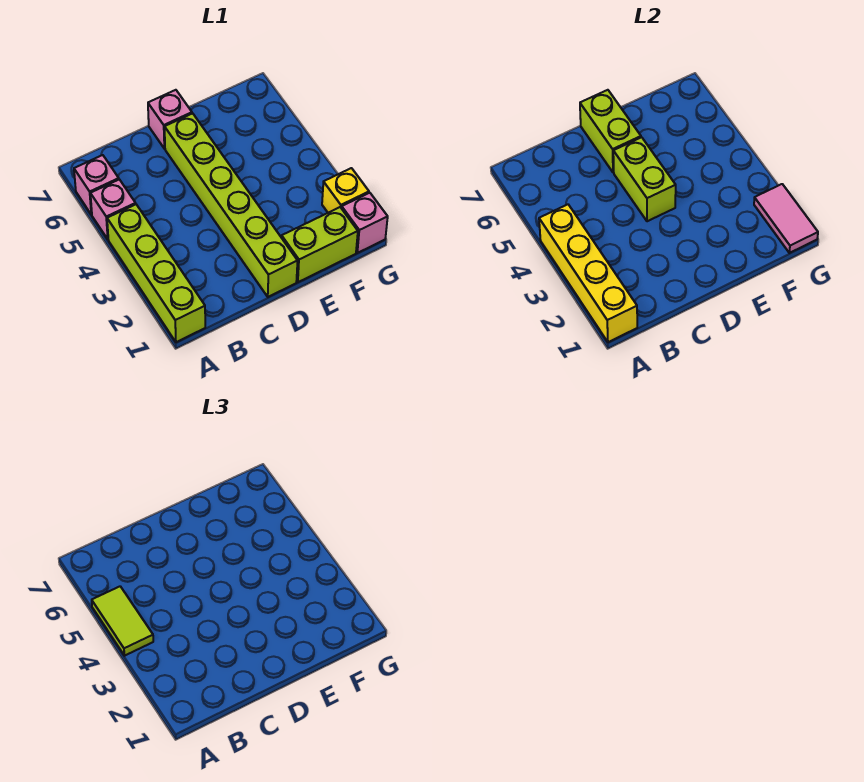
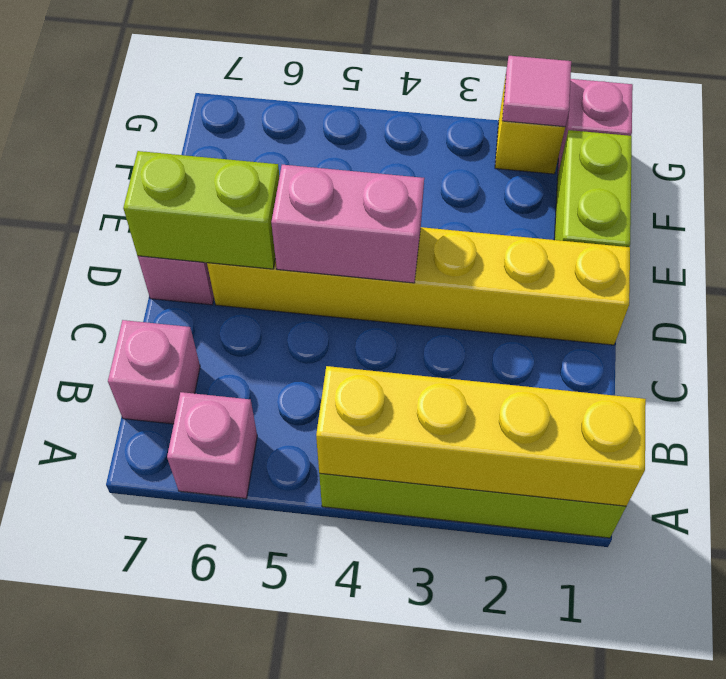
lime tile A4:A5 level 3 -> none
pink brick A5 level 1 -> pink brick B7 level 1
lime brick D1:D6 level 1 -> yellow brick D1:D6 level 1
lime brick D4:D5 level 2 -> pink brick D4:D5 level 2
pink tile G1:G2 level 2 -> pink tile G2 level 2

